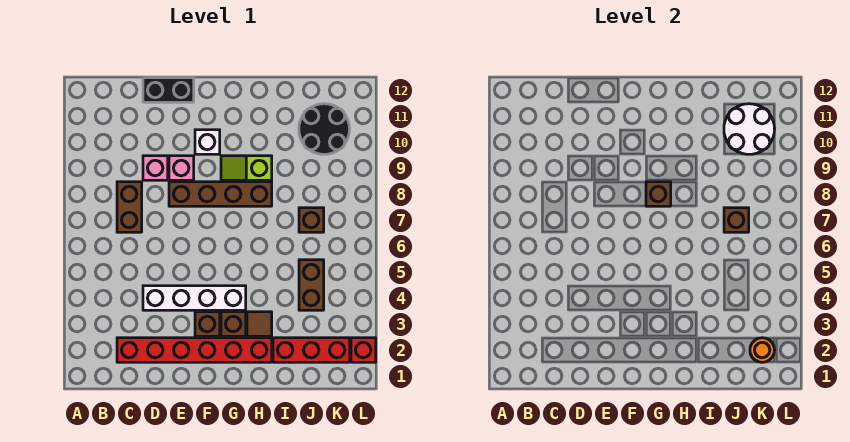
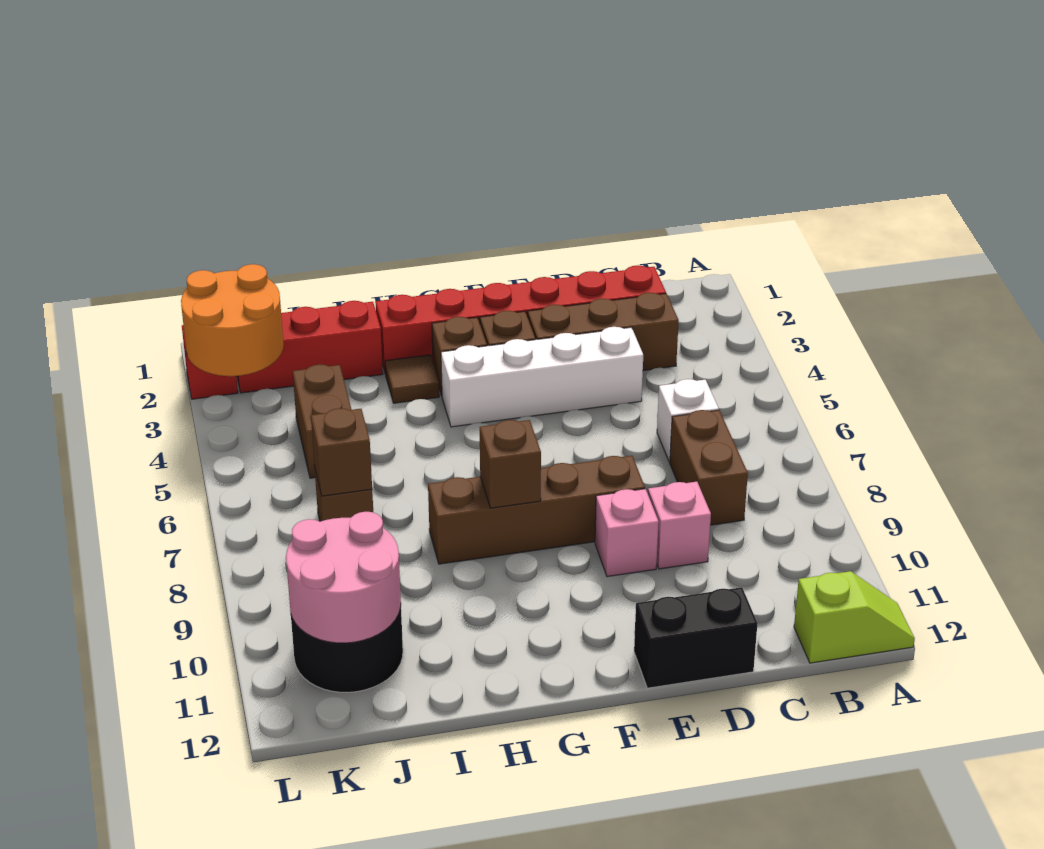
none -> brown brick C3:E3 level 1
white brick F10 level 1 -> white brick C6 level 1
lime slope G9:H9 level 1 top H -> lime slope A12:B12 level 1 top B
white round brick J10:K11 level 2 -> pink round brick J10:K11 level 2
orange round brick K2 level 2 -> orange round brick K2:L3 level 2

